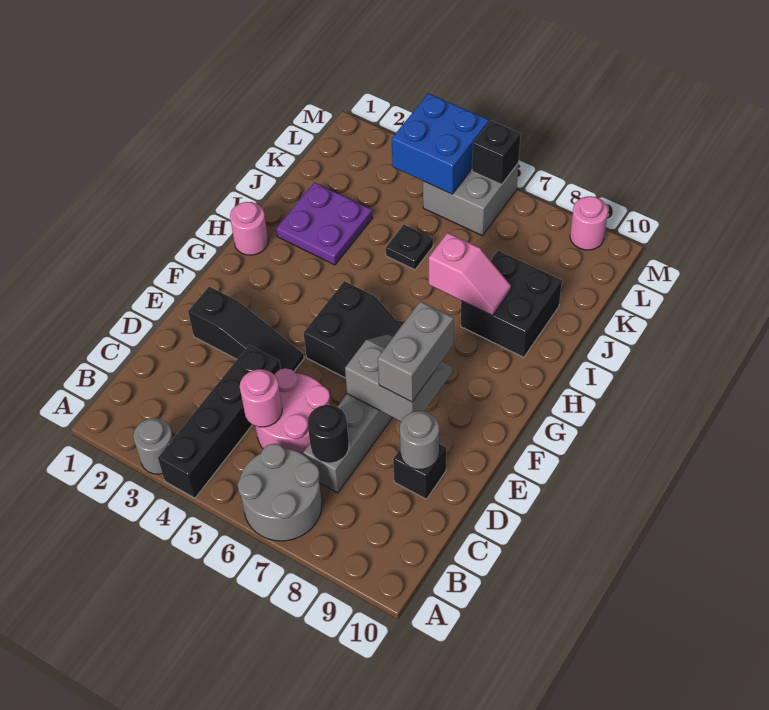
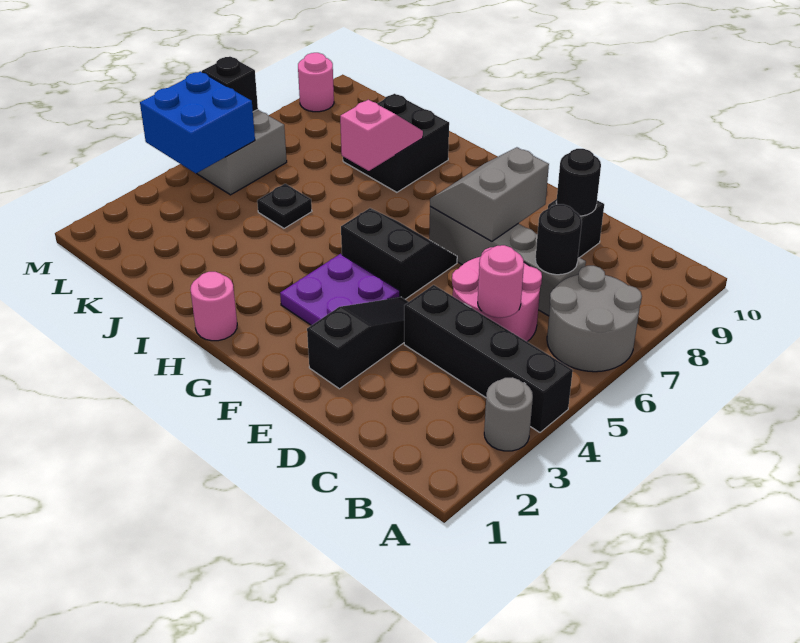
grey round brick D9 level 2 -> black round brick D9 level 2
grey brick E8:F8 level 3 -> none
purple plate I2:J3 level 1 -> purple plate F3:G4 level 1

